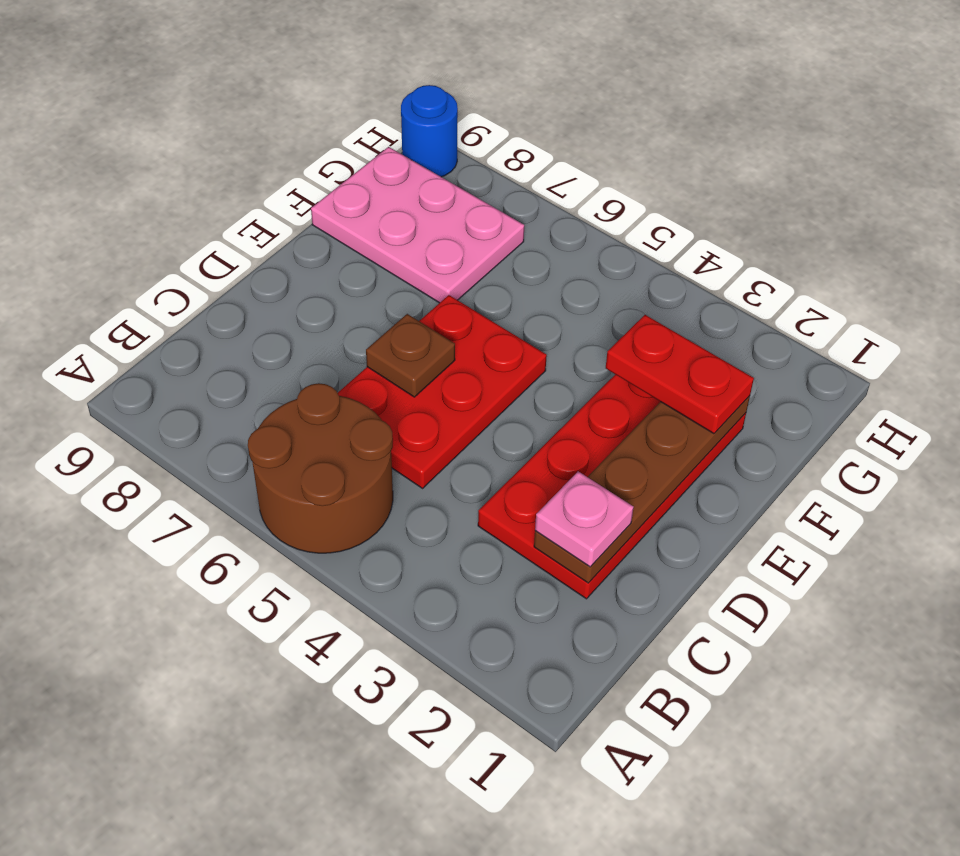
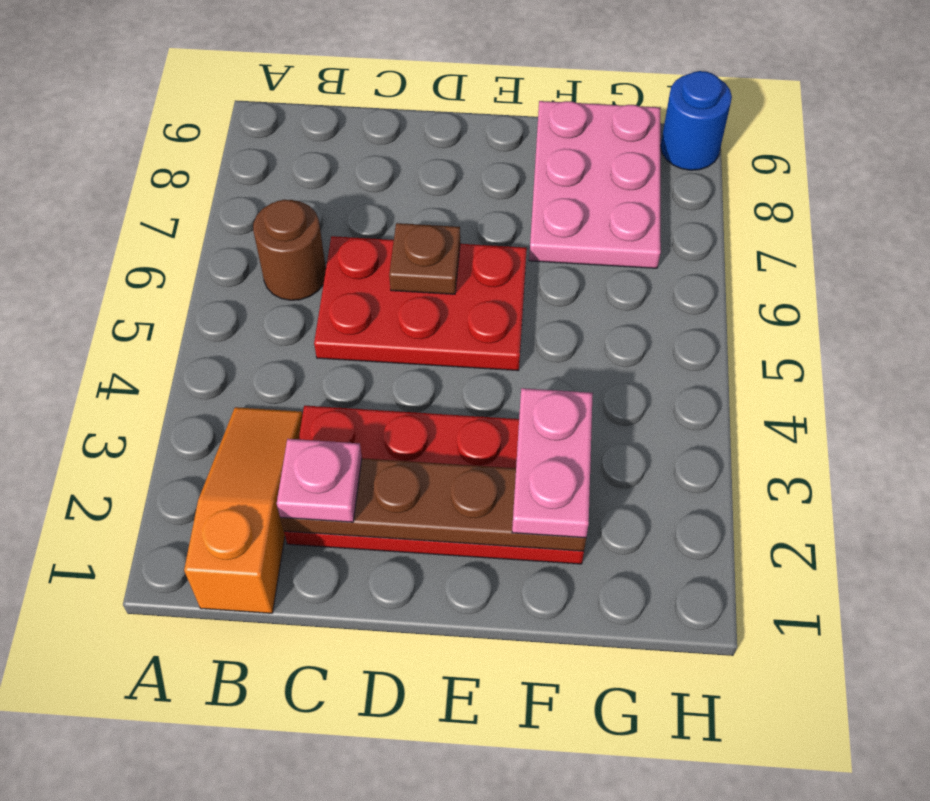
brown round brick A5:B6 level 1 -> brown round brick B6 level 1
none -> orange slope B1:B3 level 1 top 1
red plate F2:F3 level 3 -> pink plate F2:F3 level 3

